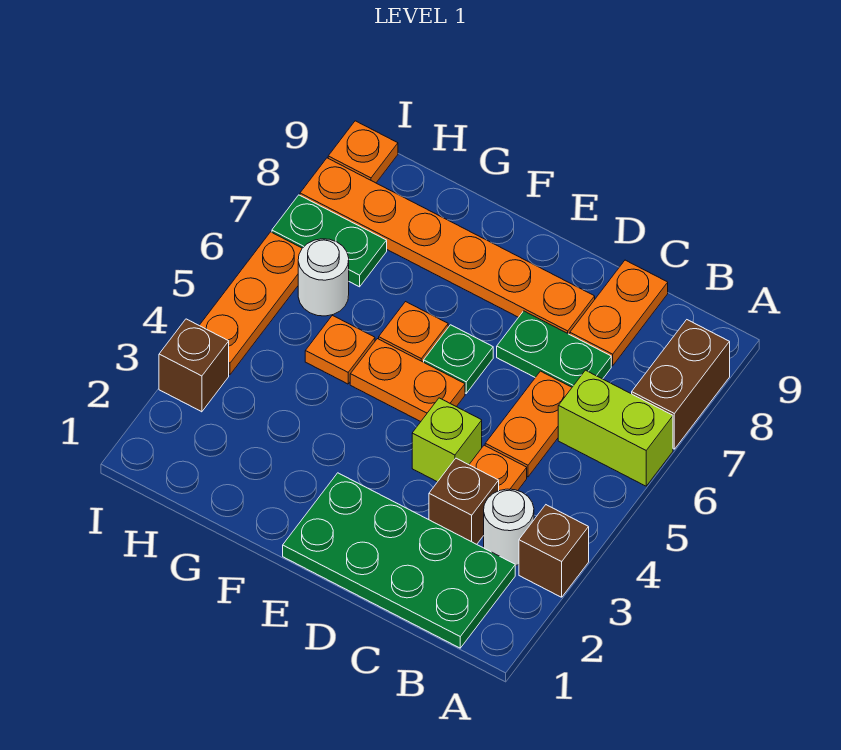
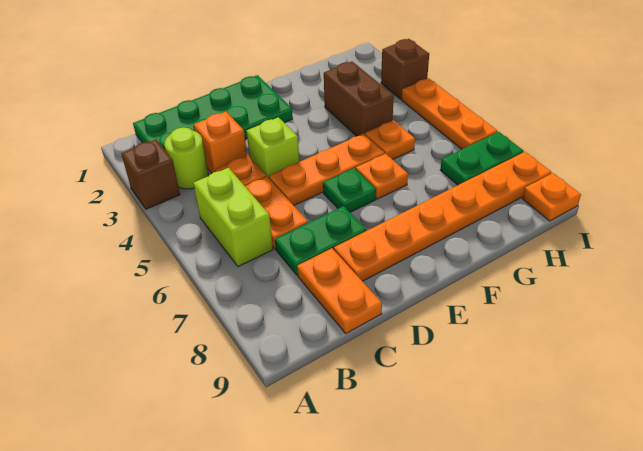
lime brick A6:B6 level 1 -> lime brick B5:B6 level 1
brown brick A7:A8 level 1 -> brown brick G3:G4 level 1
white round brick B3 level 1 -> lime round brick B3 level 1
brown brick C3 level 1 -> orange brick C3 level 1
orange plate E5:F5 level 1 -> orange plate D5:F5 level 1
white round brick H6 level 1 -> none

